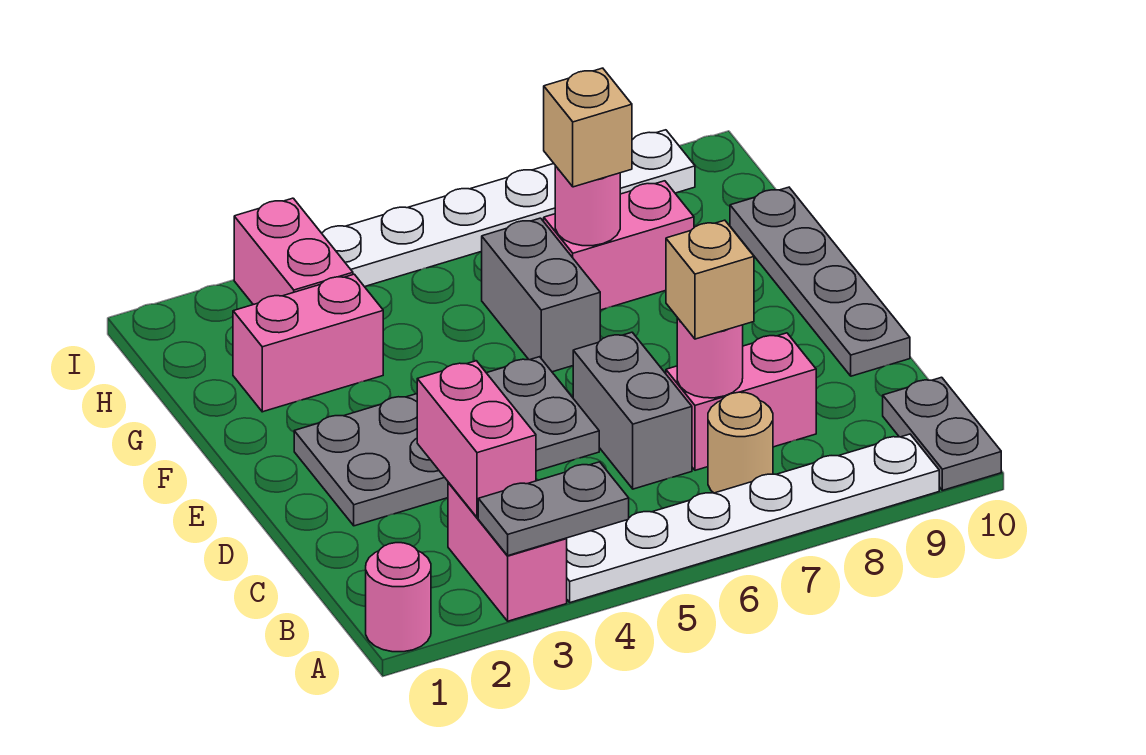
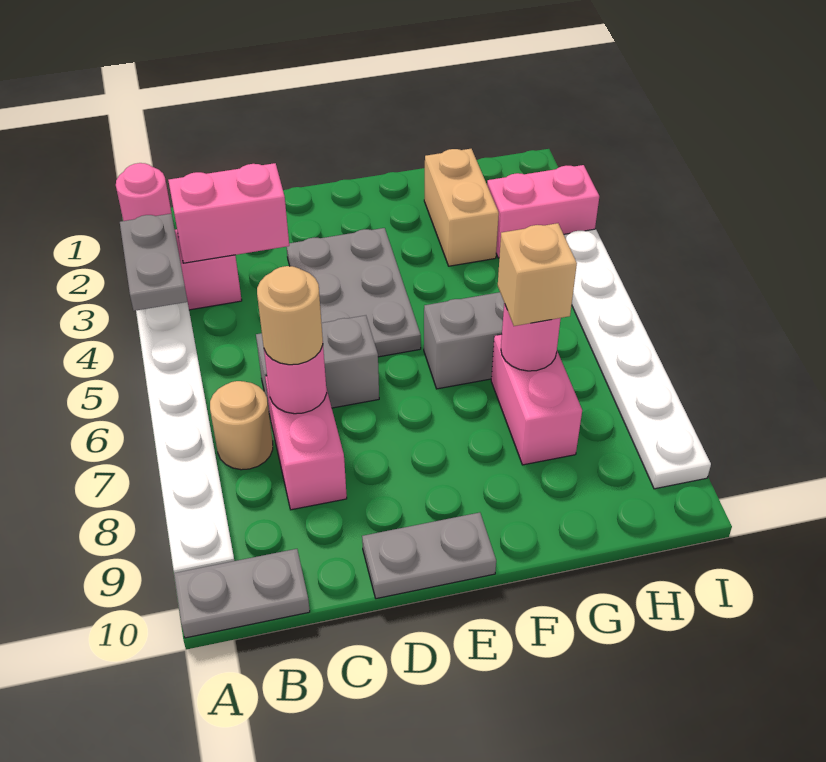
tan brick C7 level 3 -> tan round brick C7 level 3
grey plate D2:E5 level 1 -> grey plate D3:E5 level 1
grey plate D10:G10 level 1 -> grey plate D10:E10 level 1
pink brick G2:G3 level 1 -> tan brick G2:G3 level 1

